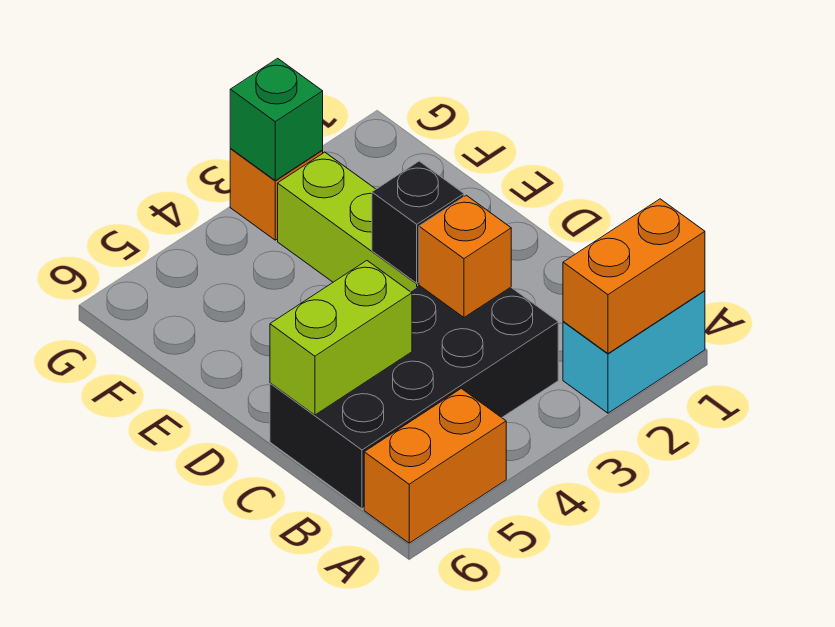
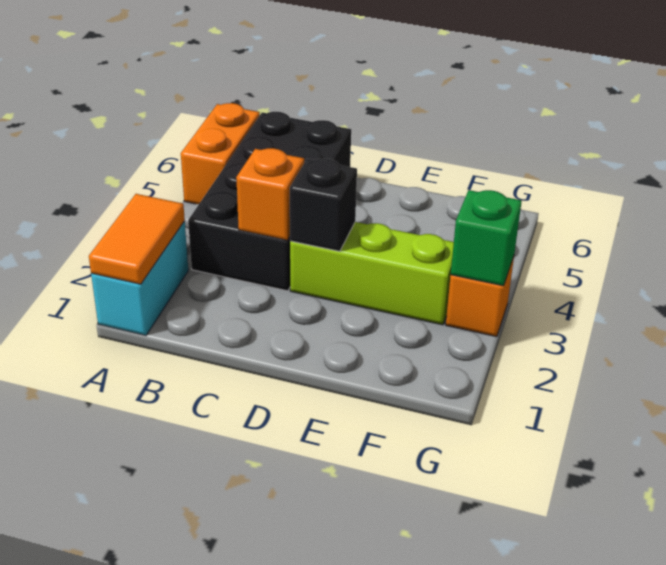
orange brick A1:A2 level 2 -> orange tile A1:A2 level 2
lime brick C5:C6 level 2 -> none

